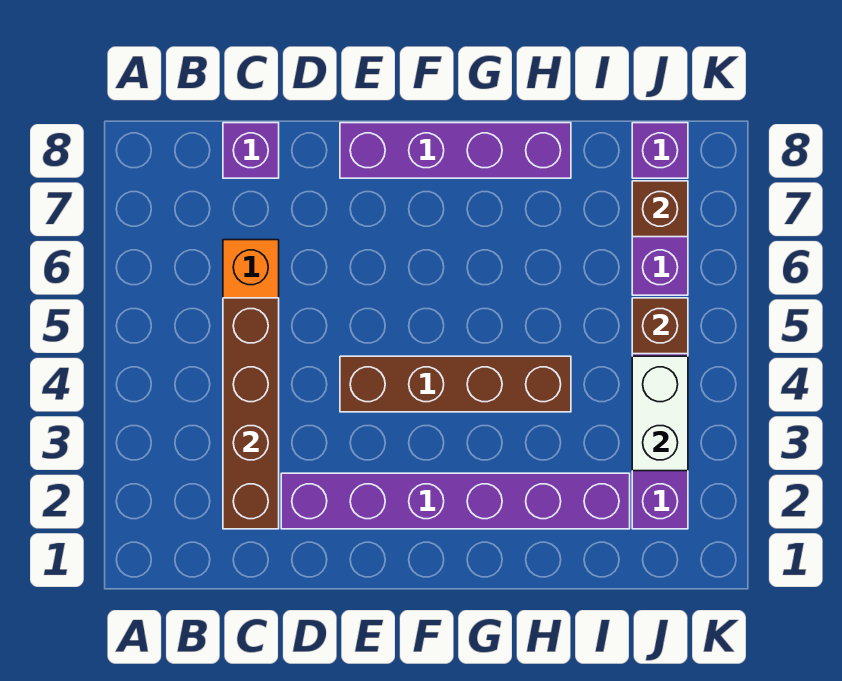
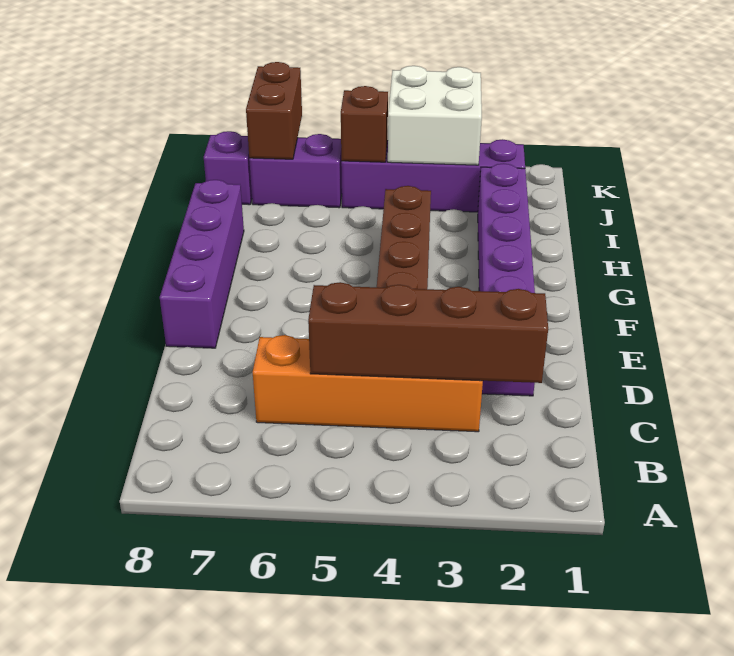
purple brick C8 level 1 -> none
white brick J3:J4 level 2 -> white brick J3:K4 level 2
brown brick J7 level 2 -> brown brick J7:K7 level 2

